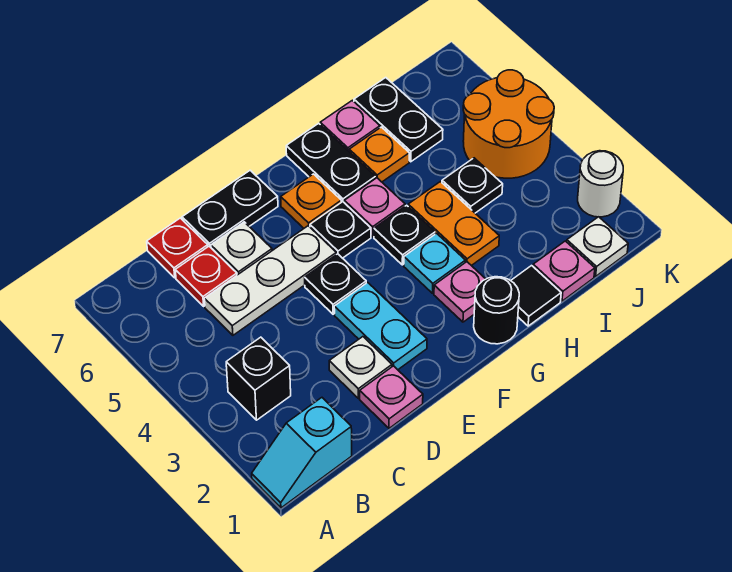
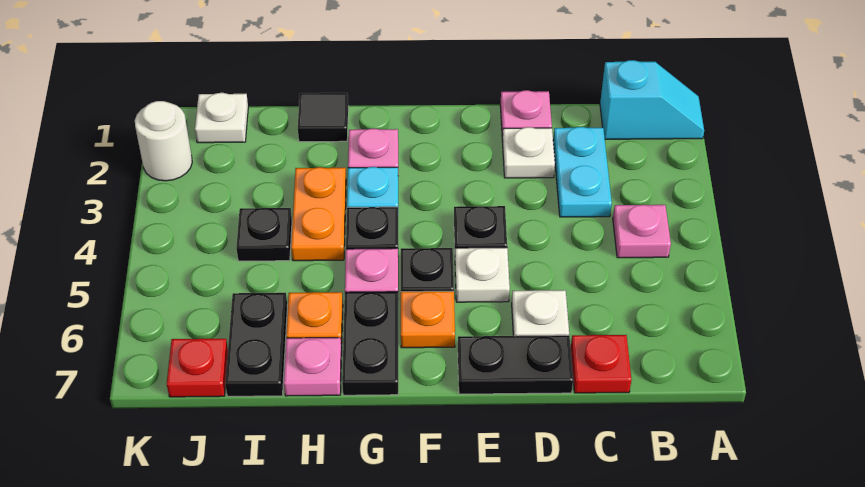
black brick B3 level 1 -> none
white plate C5:E5 level 1 -> white plate E5 level 1
red plate C6 level 1 -> red plate J7 level 1
cyan plate E2:E3 level 1 -> cyan plate C2:C3 level 1
black round brick G1 level 1 -> none
pink plate I1 level 1 -> pink plate B4 level 1
orange round brick J4:K5 level 1 -> none

